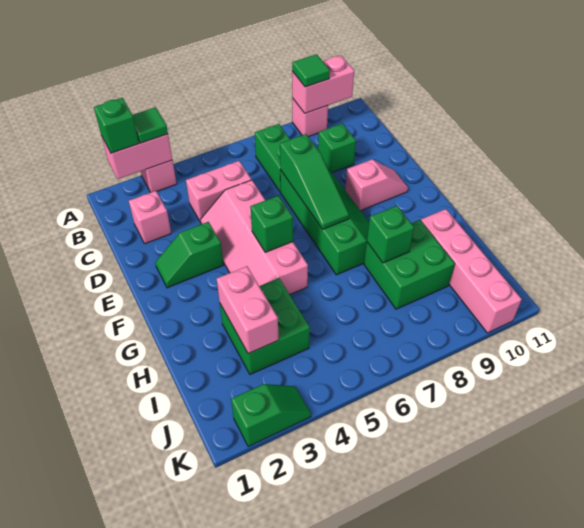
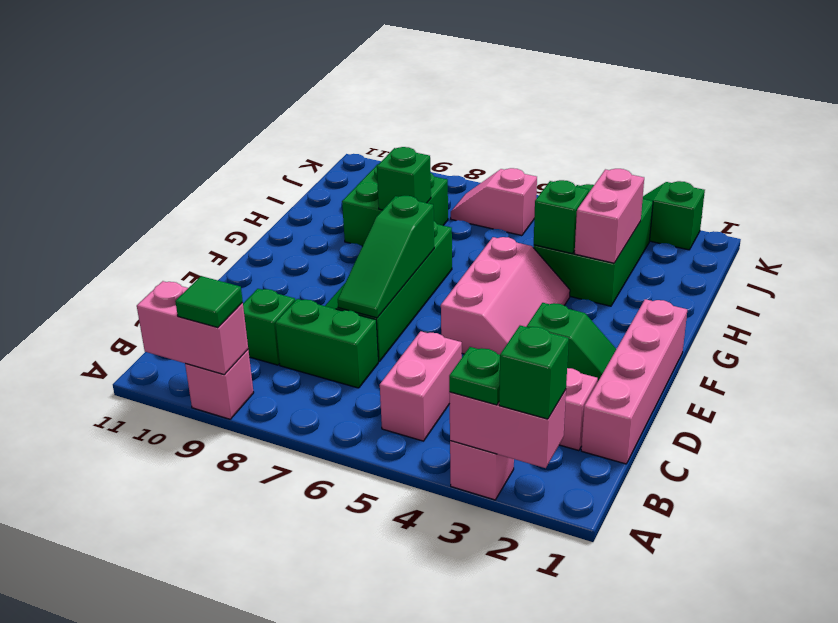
green tile A3 level 3 -> green plate A3 level 3
green brick B7:C7 level 1 -> green brick C7:C8 level 1
pink brick C4:C5 level 1 -> pink brick B5:C5 level 1
pink slope D4:G5 level 1 top 5 -> pink slope E4:G5 level 1 top 5
green slope D7:F7 level 2 top D -> green slope D7:F7 level 2 top F
pink slope E9:E10 level 1 top 9 -> pink slope J6:J7 level 1 top 6
green brick F5 level 2 -> green brick H4 level 2
green brick H3:I4 level 1 -> green brick H3:J4 level 1
pink brick H10:K10 level 1 -> pink brick C1:F1 level 1

